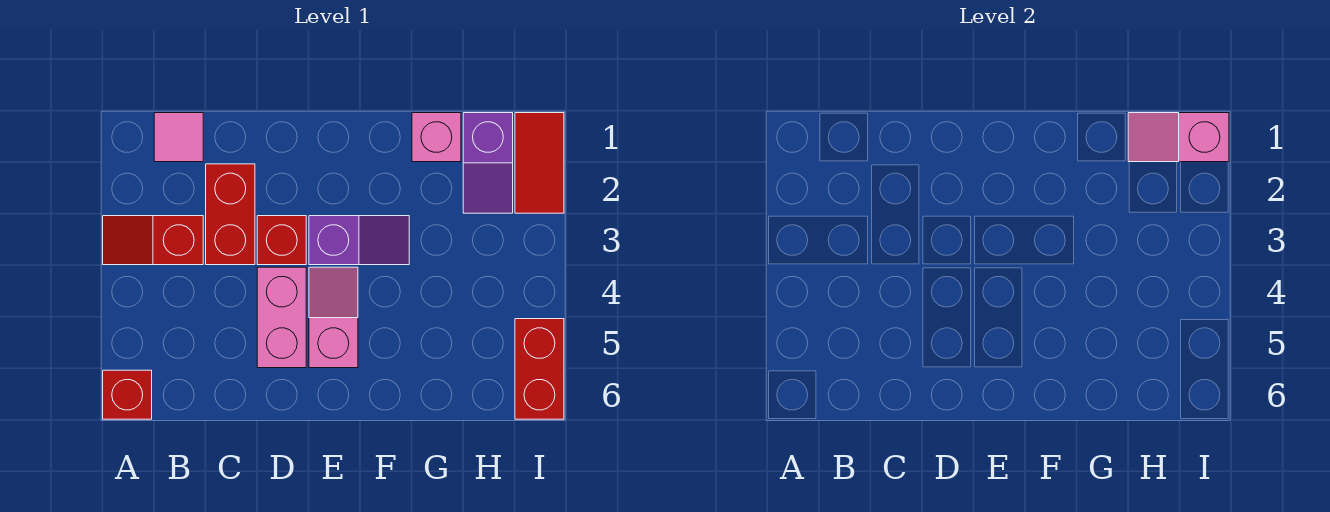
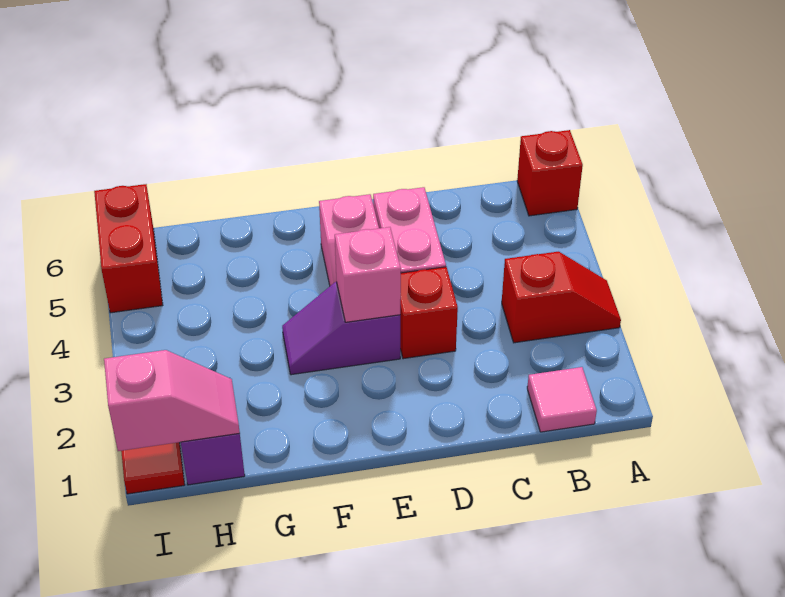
red brick C2:C3 level 1 -> none
pink brick G1 level 1 -> pink brick E3 level 2

